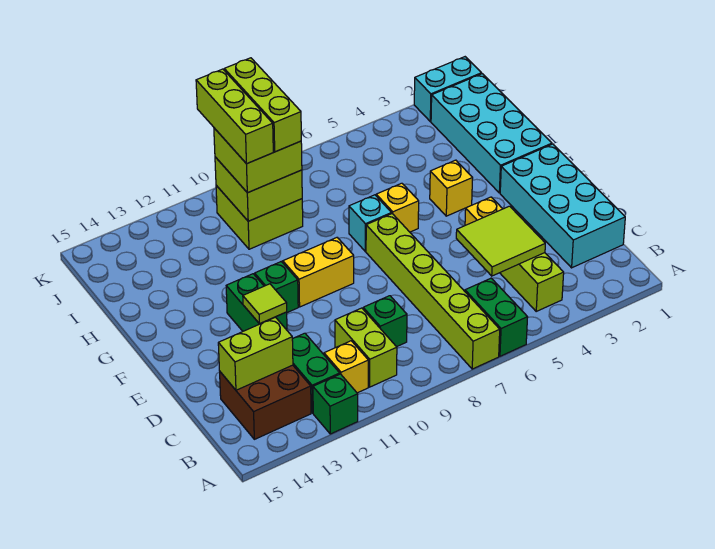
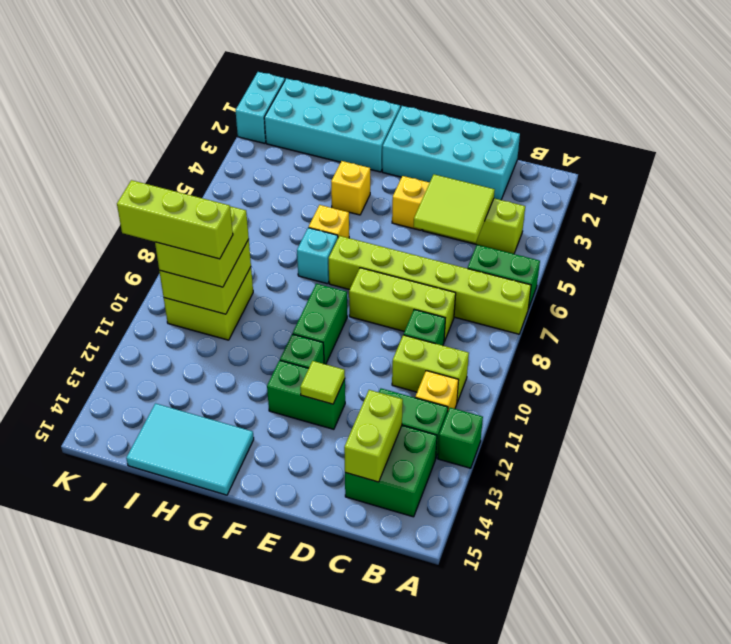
brown brick B13:C14 level 1 -> green brick B13:C14 level 1
yellow brick F9:F10 level 1 -> green brick F9:F10 level 1
none -> cyan tile G14:I15 level 1
lime brick I9:K9 level 4 -> lime brick C8:E8 level 1

